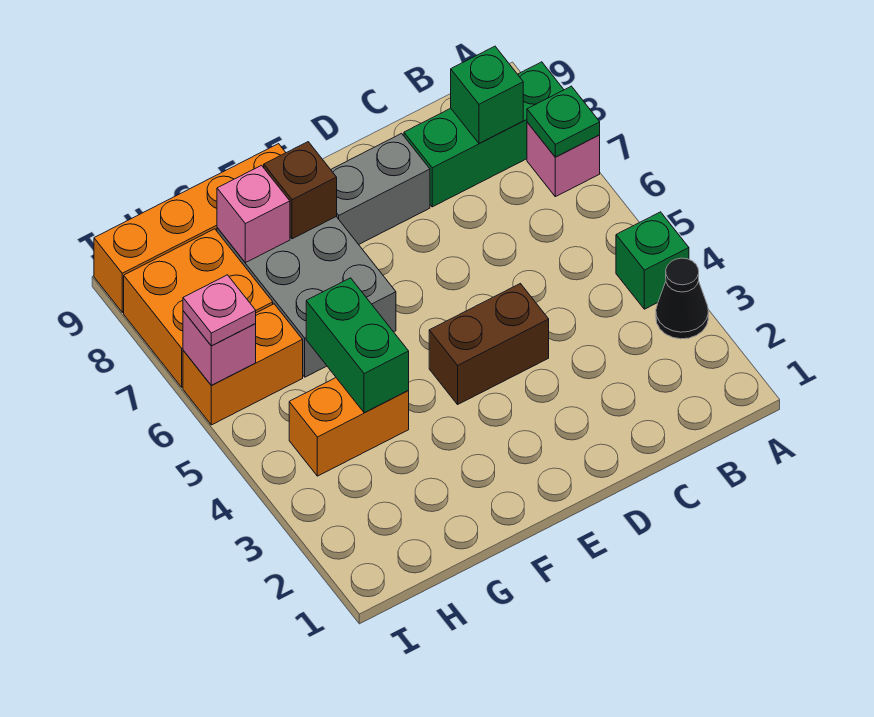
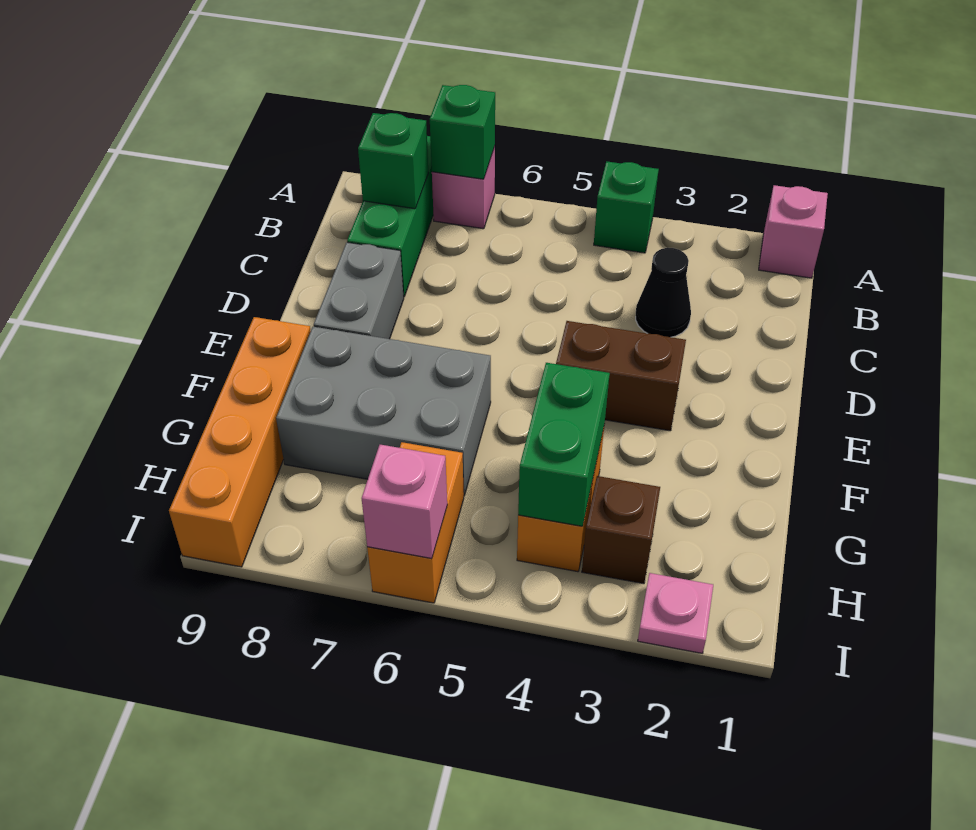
black cone A3 level 1 -> black cone C3 level 1
green plate A7 level 2 -> green brick A7 level 2
brown brick D4:E4 level 1 -> brown brick E3:E4 level 1
brown brick F8 level 2 -> brown brick H3 level 1
green brick G4:G5 level 2 -> green brick G4:H4 level 2
pink brick G8 level 2 -> pink brick A1 level 1
orange brick H7:I8 level 1 -> none
pink plate I6 level 3 -> pink plate I2 level 1

